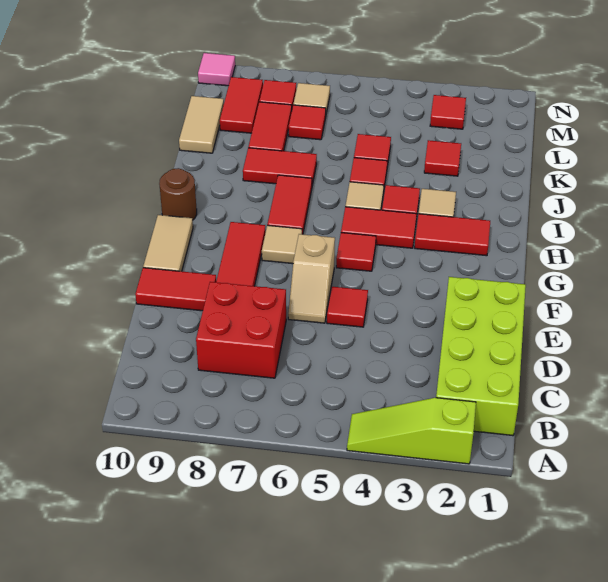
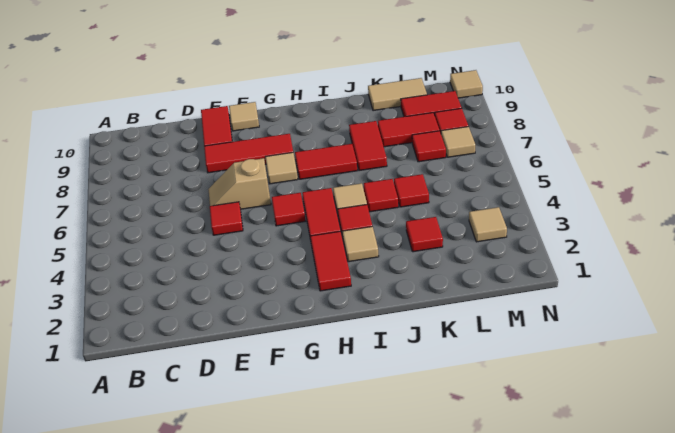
lime slope A2:A4 level 1 top 2 -> none
lime brick B1:E2 level 1 -> none
red brick C7:D8 level 1 -> none
tan tile F10:G10 level 1 -> tan tile F10 level 1
brown round brick H10 level 1 -> none
red tile M3 level 1 -> tan tile M3 level 1
pink tile N10 level 1 -> tan tile N10 level 1

